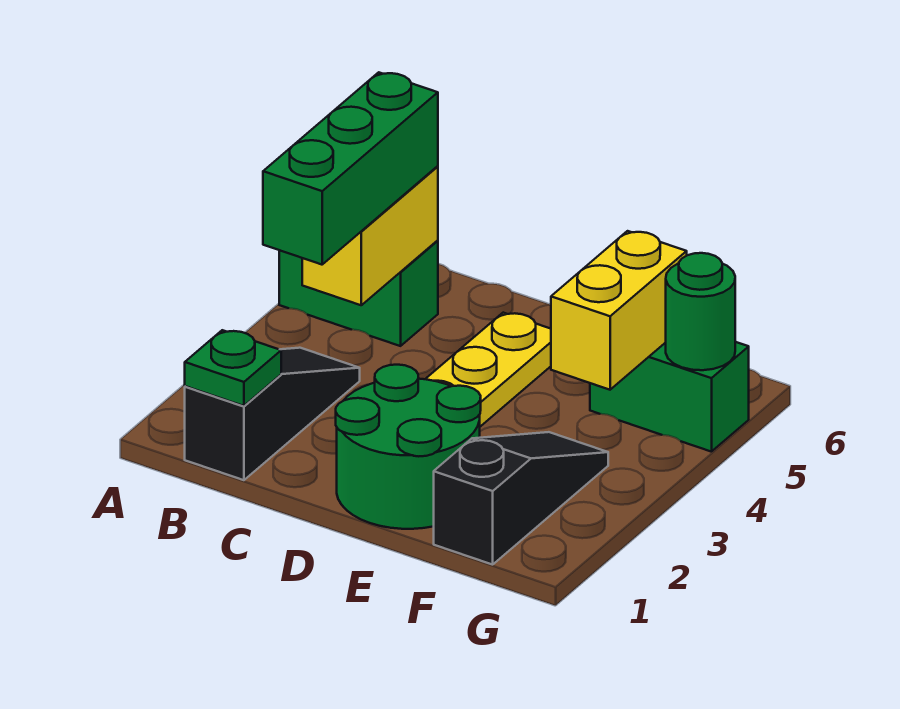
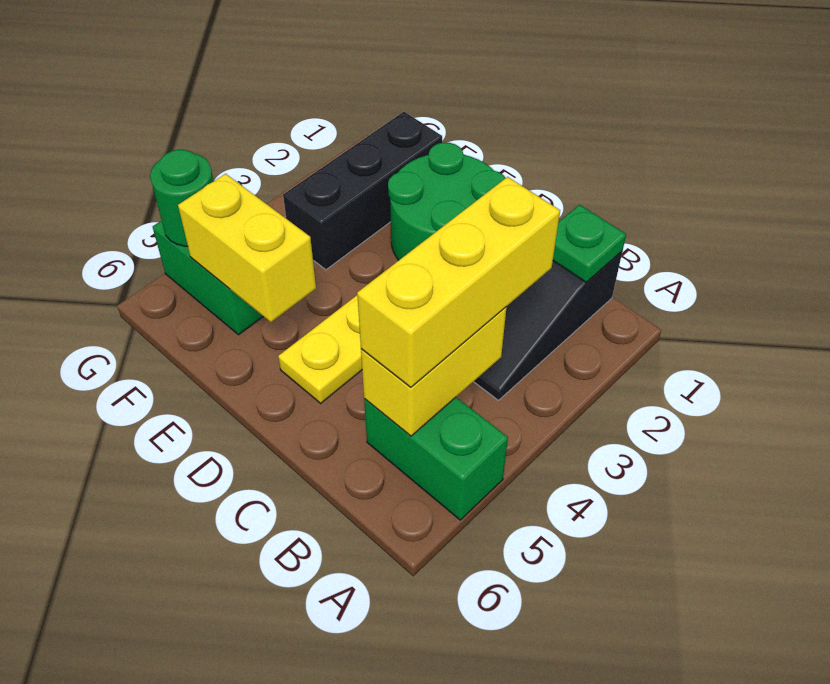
green brick B3:B5 level 3 -> yellow brick B3:B5 level 3
black slope F1:F3 level 1 top 1 -> black brick F1:F3 level 1
yellow brick F4:F5 level 2 -> yellow brick E5:F5 level 2

